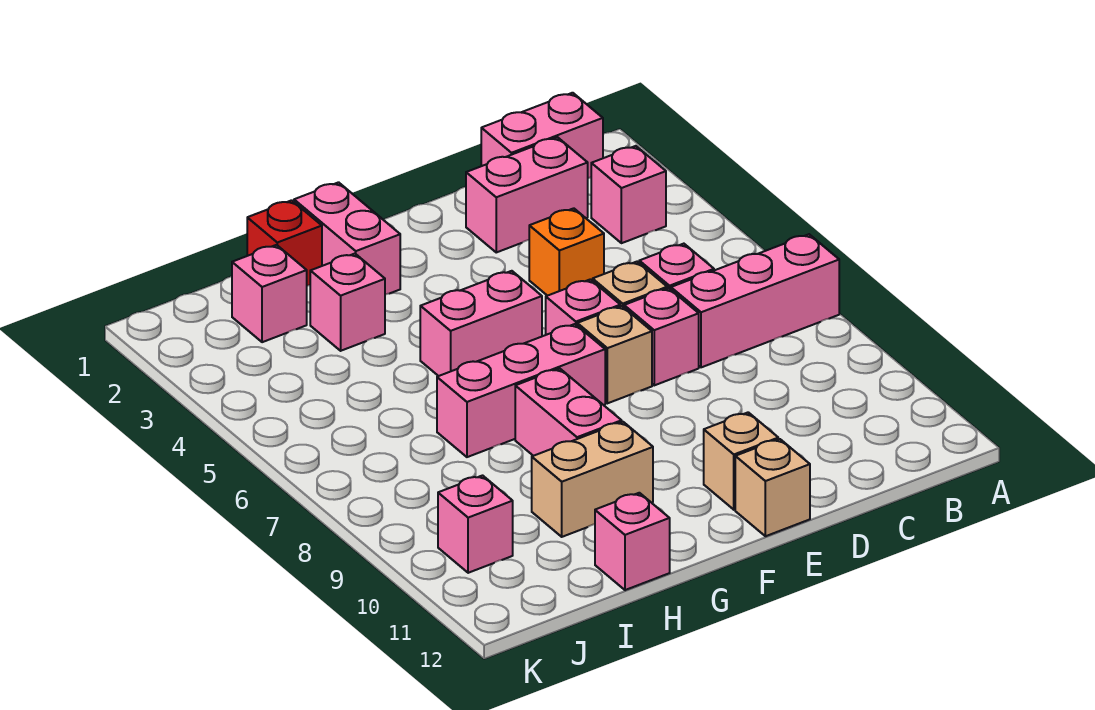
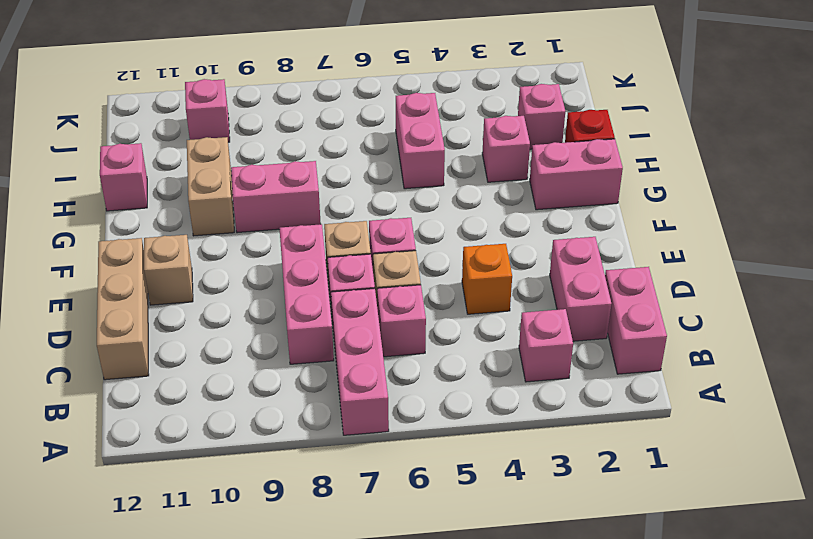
tan brick E12 level 1 -> tan brick C12:E12 level 1
pink brick F5:G5 level 1 -> pink brick H5:I5 level 1
pink brick F7:H7 level 1 -> pink brick C8:E8 level 1

